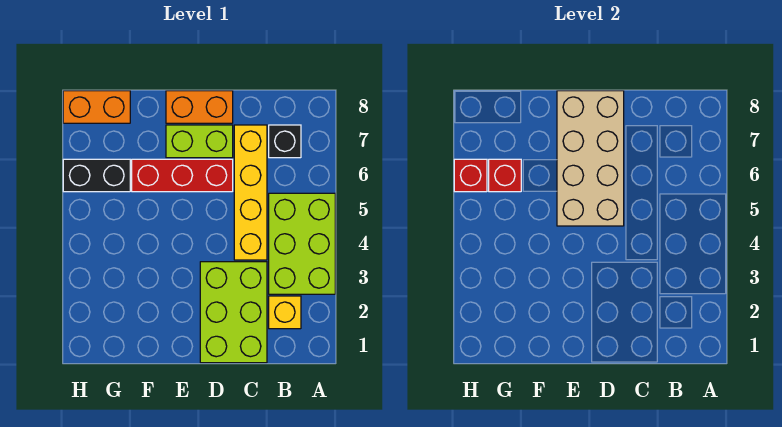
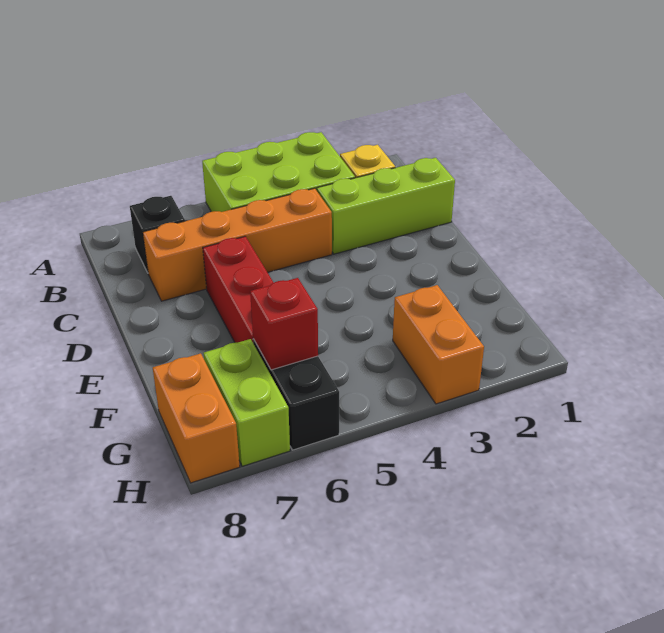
lime brick C1:D3 level 1 -> lime brick C1:C3 level 1
yellow brick C4:C7 level 1 -> orange brick C4:C7 level 1
tan brick D5:E8 level 2 -> none
lime brick D7:E7 level 1 -> lime brick G7:H7 level 1
orange brick D8:E8 level 1 -> orange brick G3:H3 level 1
red brick H6 level 2 -> none

